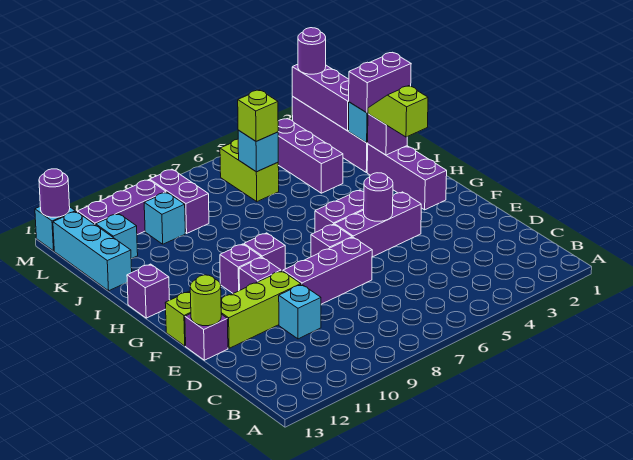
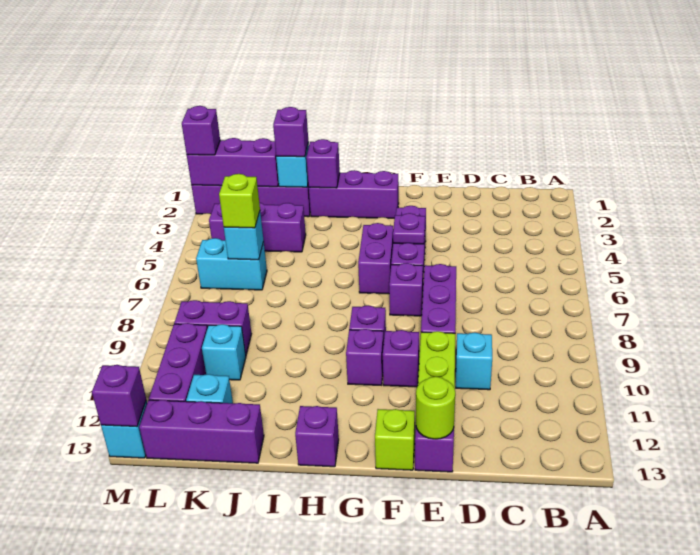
purple round brick F5 level 2 -> purple plate F5 level 2
lime slope H2:I2 level 3 top H -> none
purple brick J1:J2 level 3 -> purple brick J2 level 3
cyan brick J13:L13 level 1 -> purple brick J13:L13 level 1
lime brick K6:L6 level 1 -> cyan brick K6:L6 level 1
purple round brick M2 level 3 -> purple brick M2 level 3
purple round brick M13 level 2 -> purple brick M13 level 2

